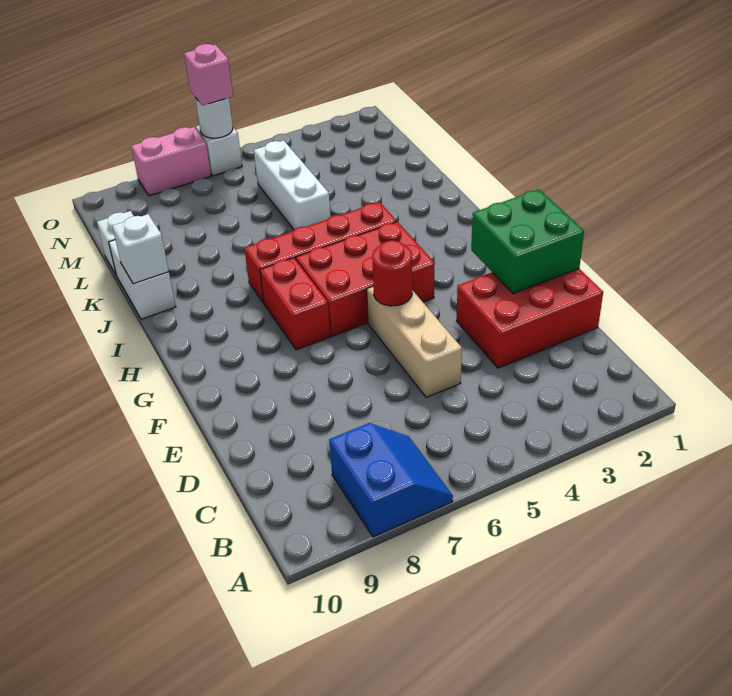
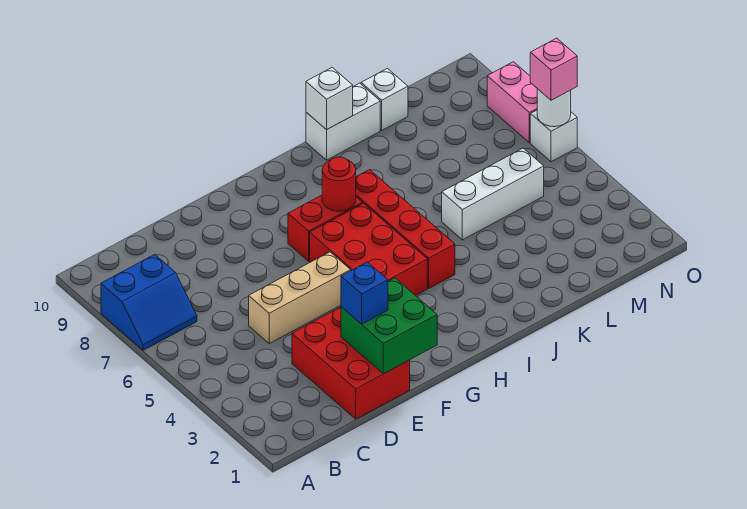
none -> blue brick E2 level 3
red round brick F5 level 2 -> red round brick H7 level 2

